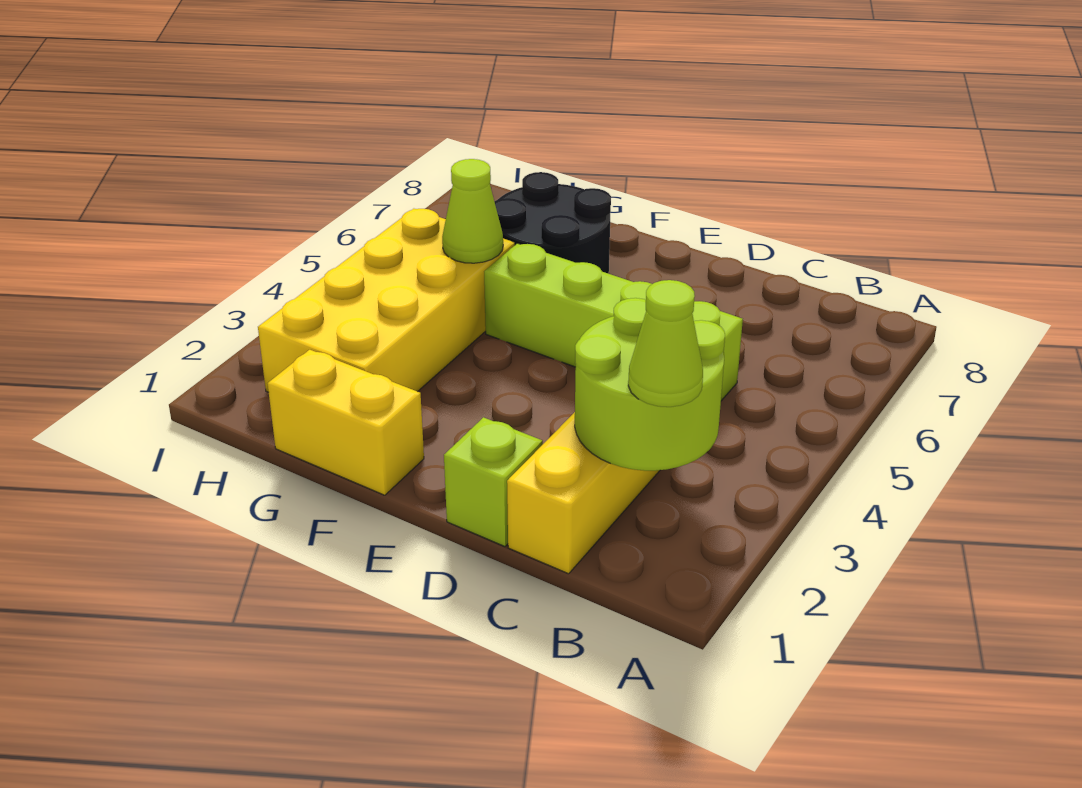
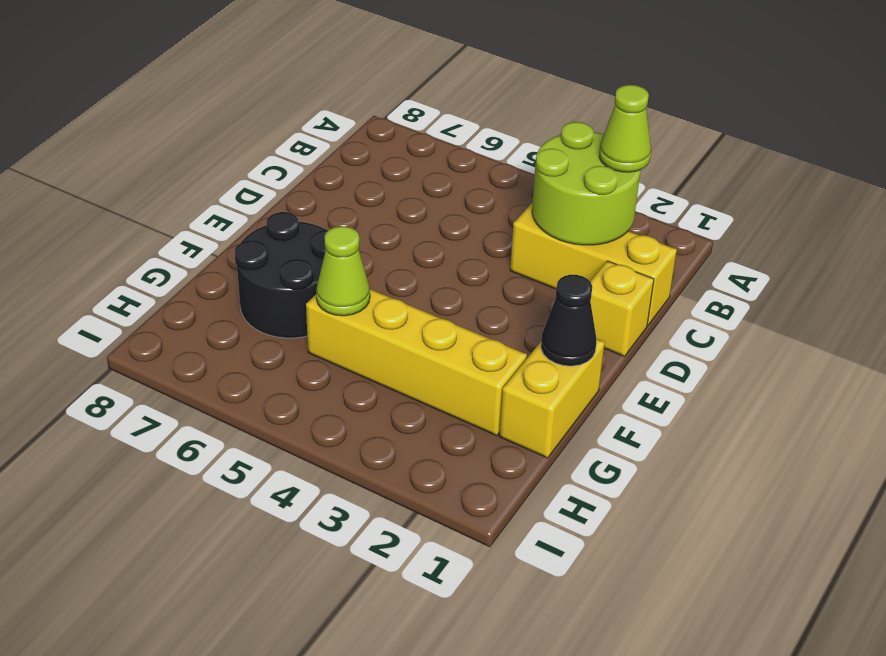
lime brick C5:F5 level 1 -> none
lime brick D1 level 1 -> yellow brick D1 level 1
none -> black cone F1 level 2
yellow brick G2:H5 level 1 -> yellow brick G2:G5 level 1

